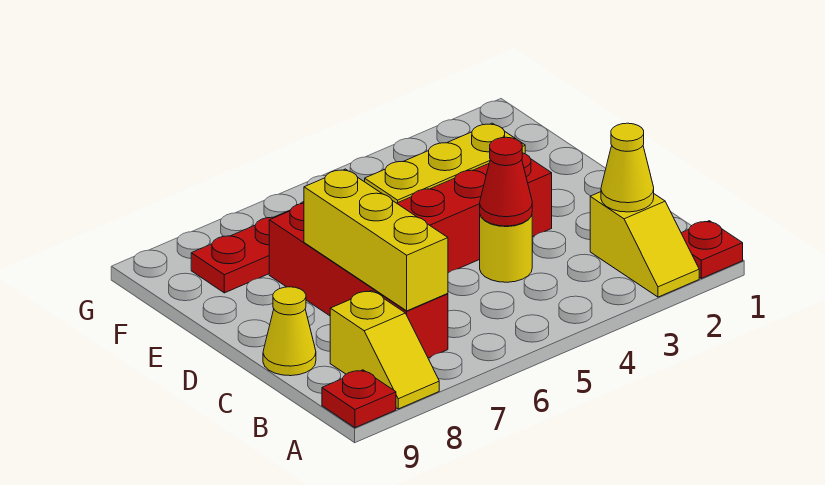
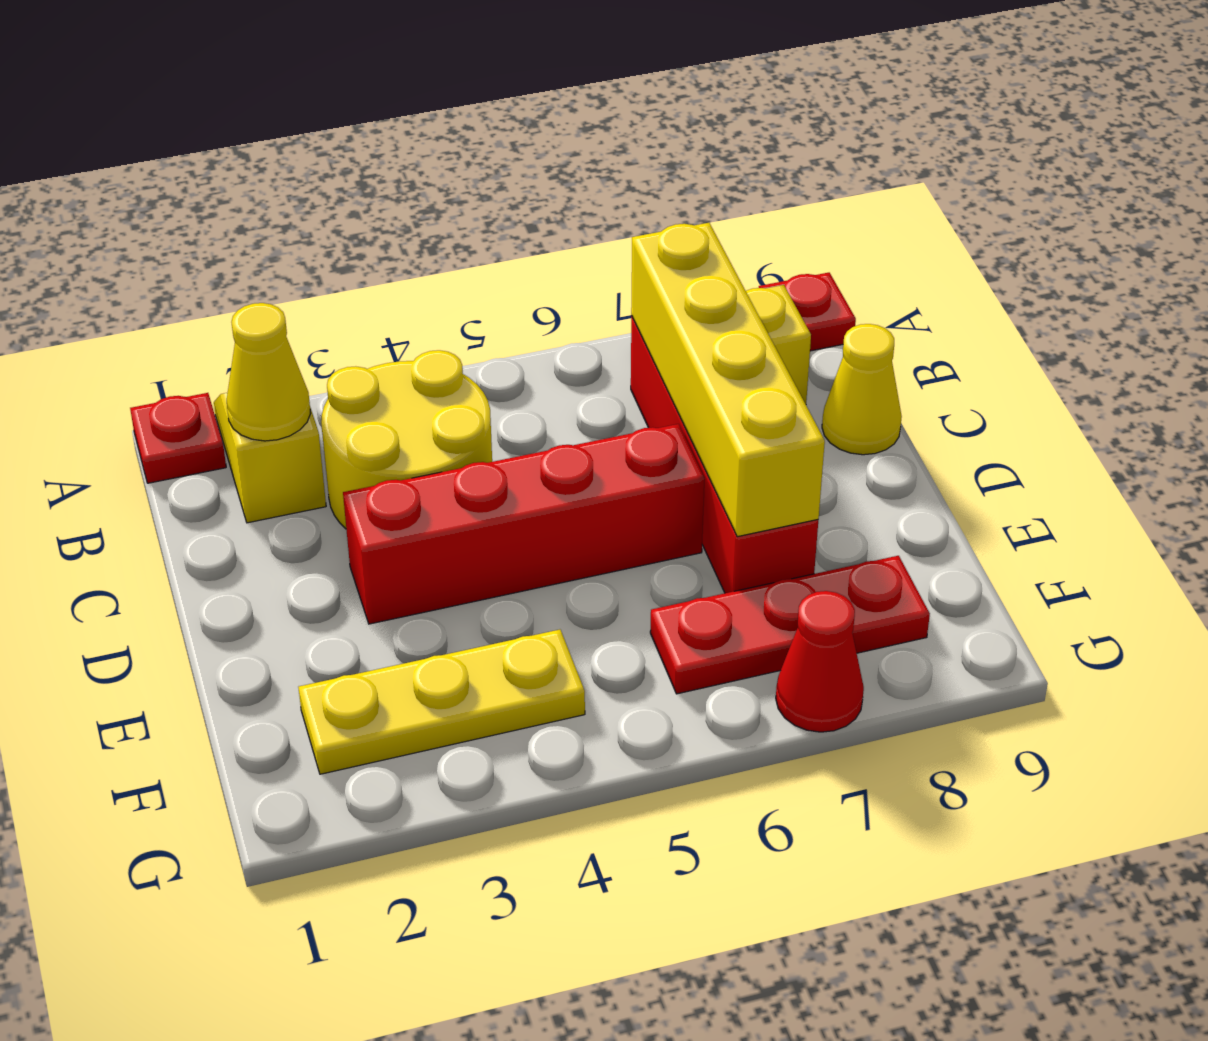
yellow brick B7:D7 level 2 -> yellow brick B7:E7 level 2
yellow round brick C4 level 1 -> yellow round brick B3:C4 level 1
red cone C4 level 2 -> red cone G7 level 1

